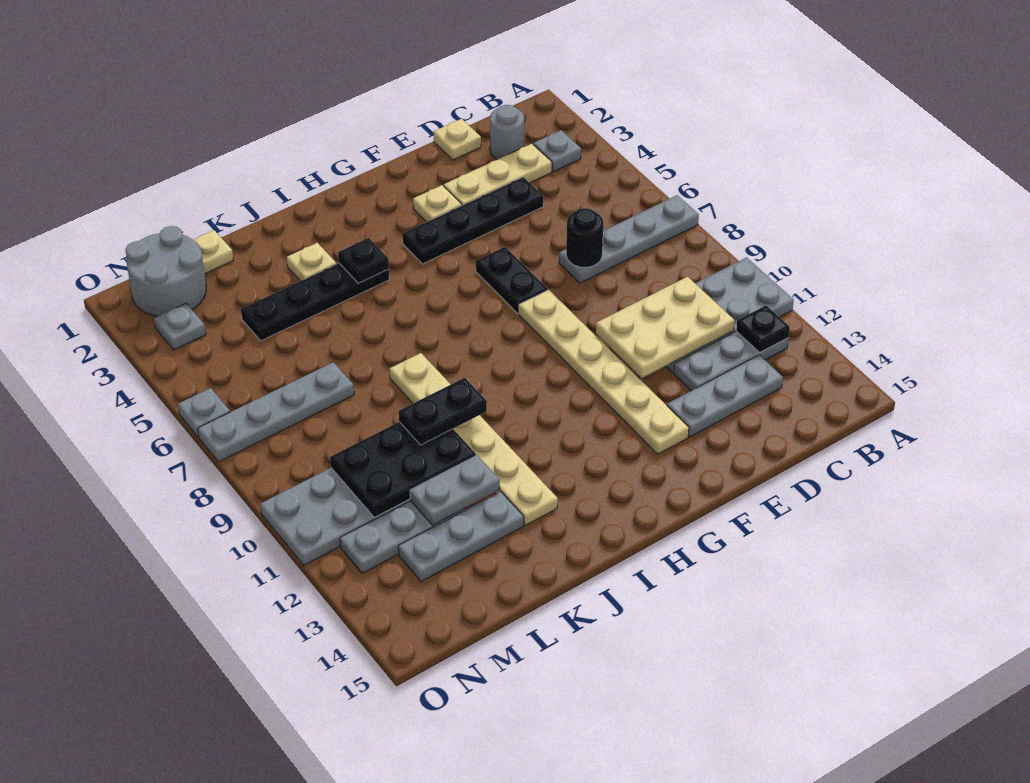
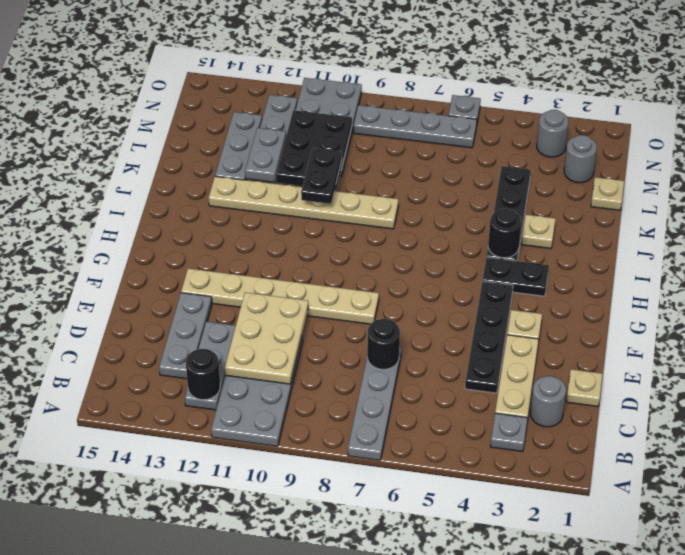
black plate B12 level 2 -> black round brick B12 level 2
black plate F6:F7 level 1 -> black plate H3:H4 level 1
black plate I4 level 2 -> black round brick I4 level 2
grey plate L7:O7 level 1 -> grey plate N6:N9 level 1
grey round brick M1:N2 level 1 -> grey round brick M2 level 1
grey plate N3 level 1 -> grey round brick N3 level 1

